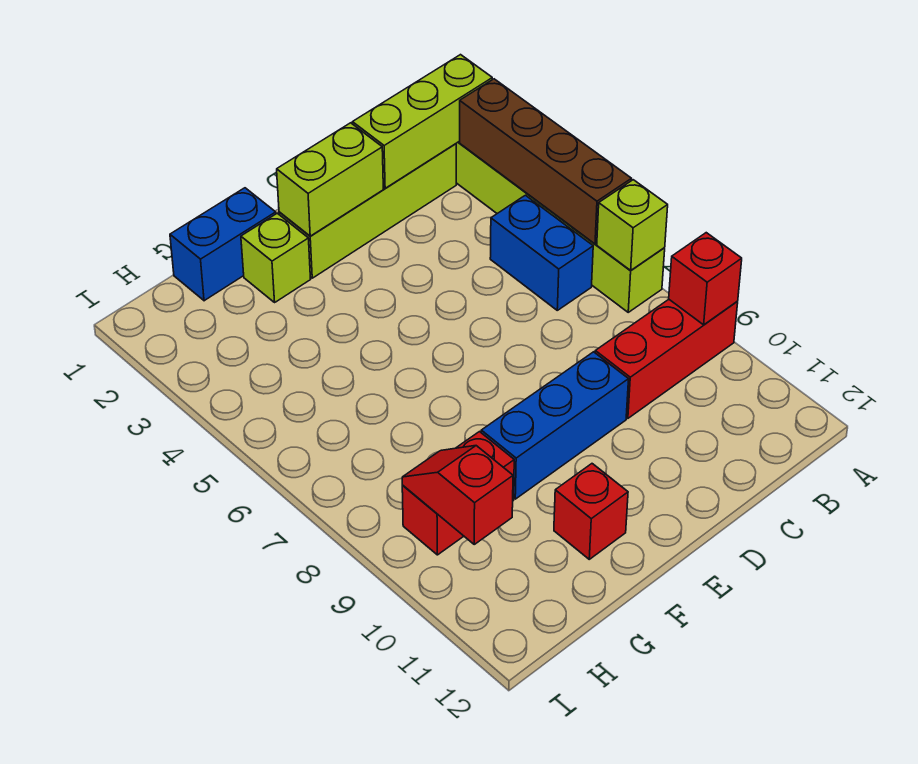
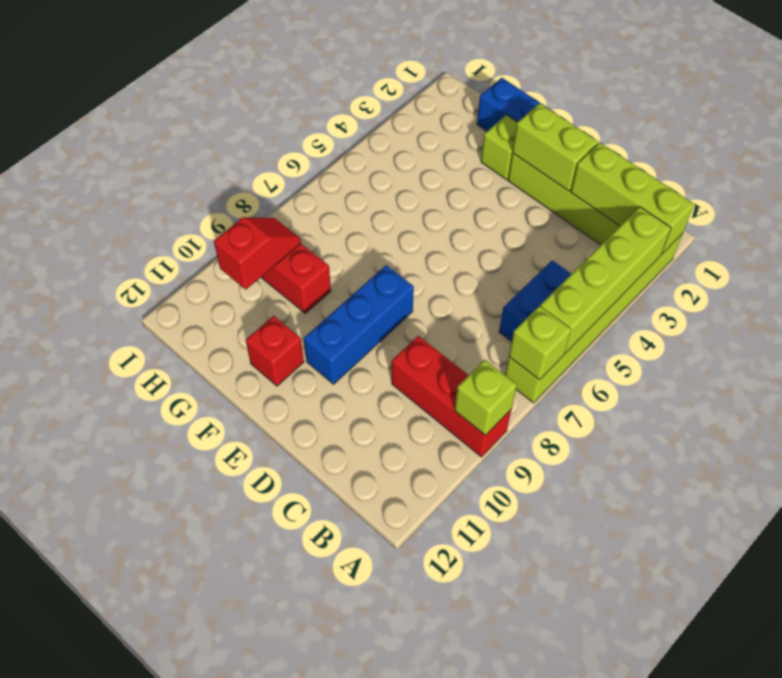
brown brick A3:A6 level 2 -> lime brick A3:A6 level 2
red brick A9 level 2 -> lime brick A9 level 2
blue brick D9:F9 level 1 -> blue brick E8:E10 level 1

